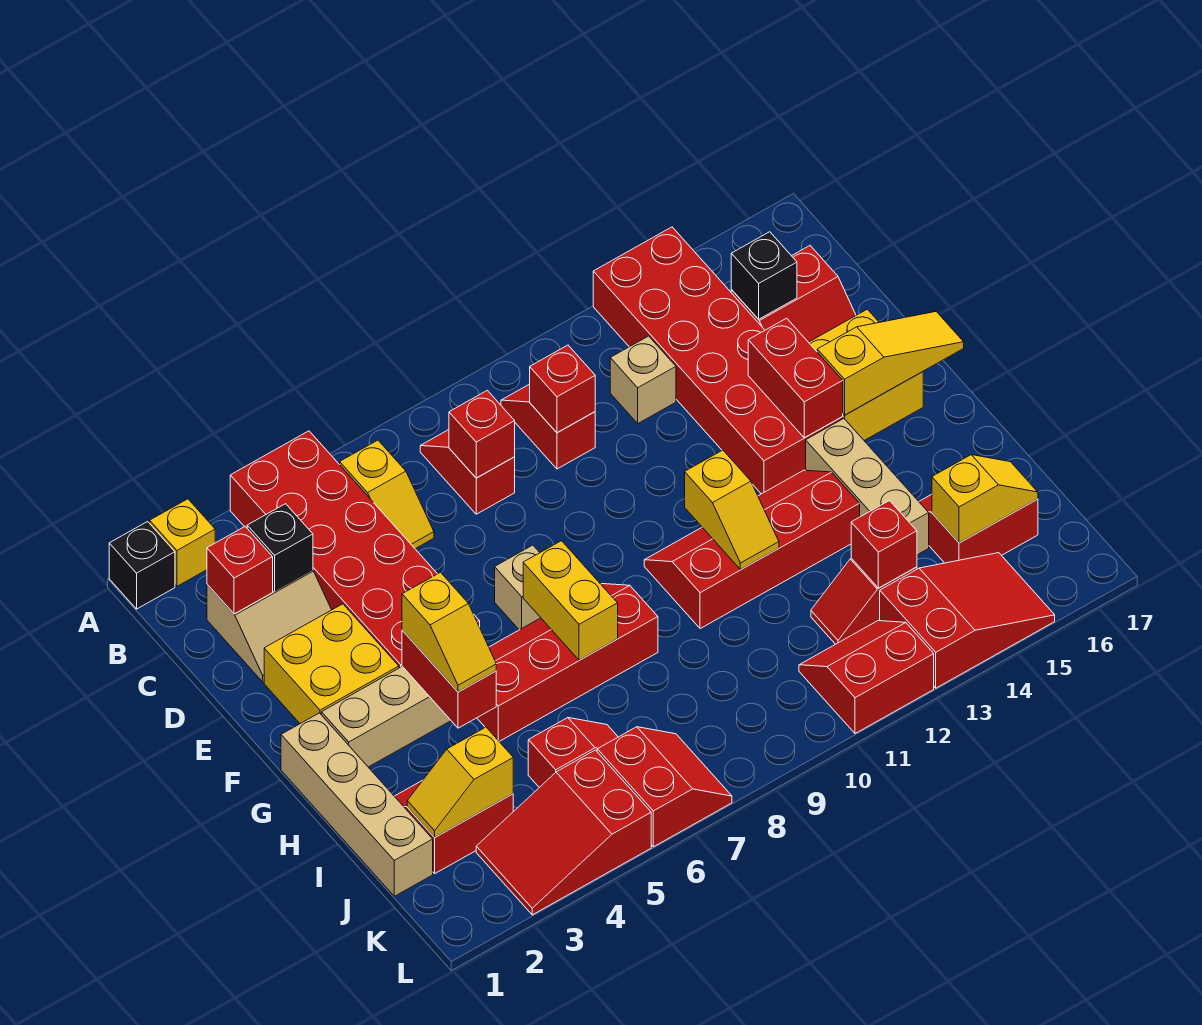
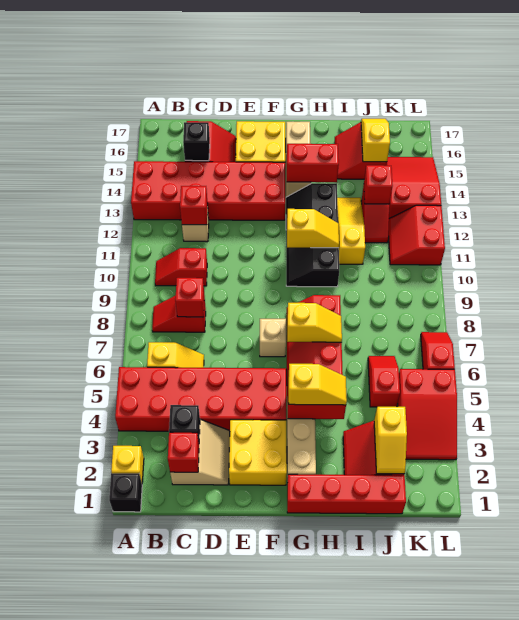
red brick C10 level 2 -> red brick C12 level 2
red brick E14:F14 level 2 -> red brick G14:H14 level 2
yellow slope F15:F17 level 2 top 15 -> yellow slope I11:I13 level 1 top 11
tan brick G1:J1 level 1 -> red brick G1:J1 level 1
yellow brick G7:H7 level 2 -> yellow slope G7:H7 level 2 top G
red slope G10:H13 level 1 top H -> black slope G10:H13 level 1 top H
tan brick G14:I14 level 1 -> tan brick G14:G16 level 1
red slope K6:L7 level 1 top 6 -> red slope L6:L7 level 1 top 6

